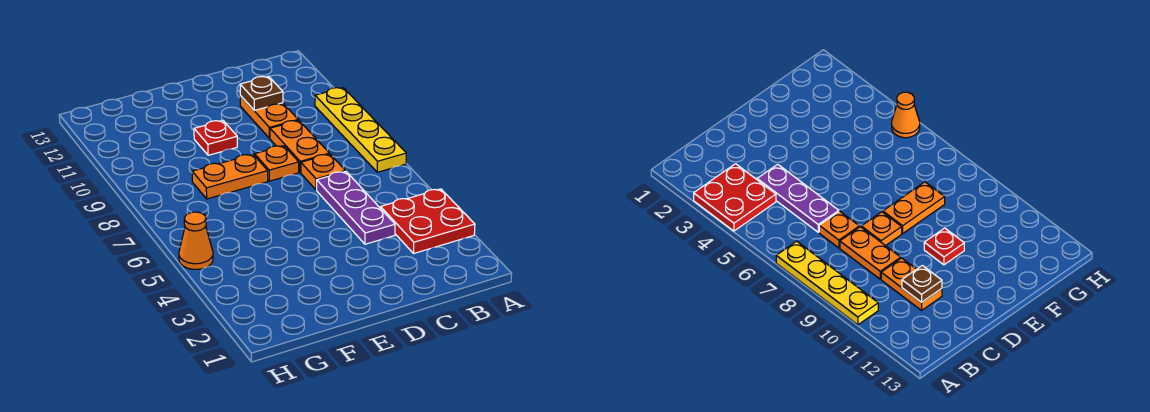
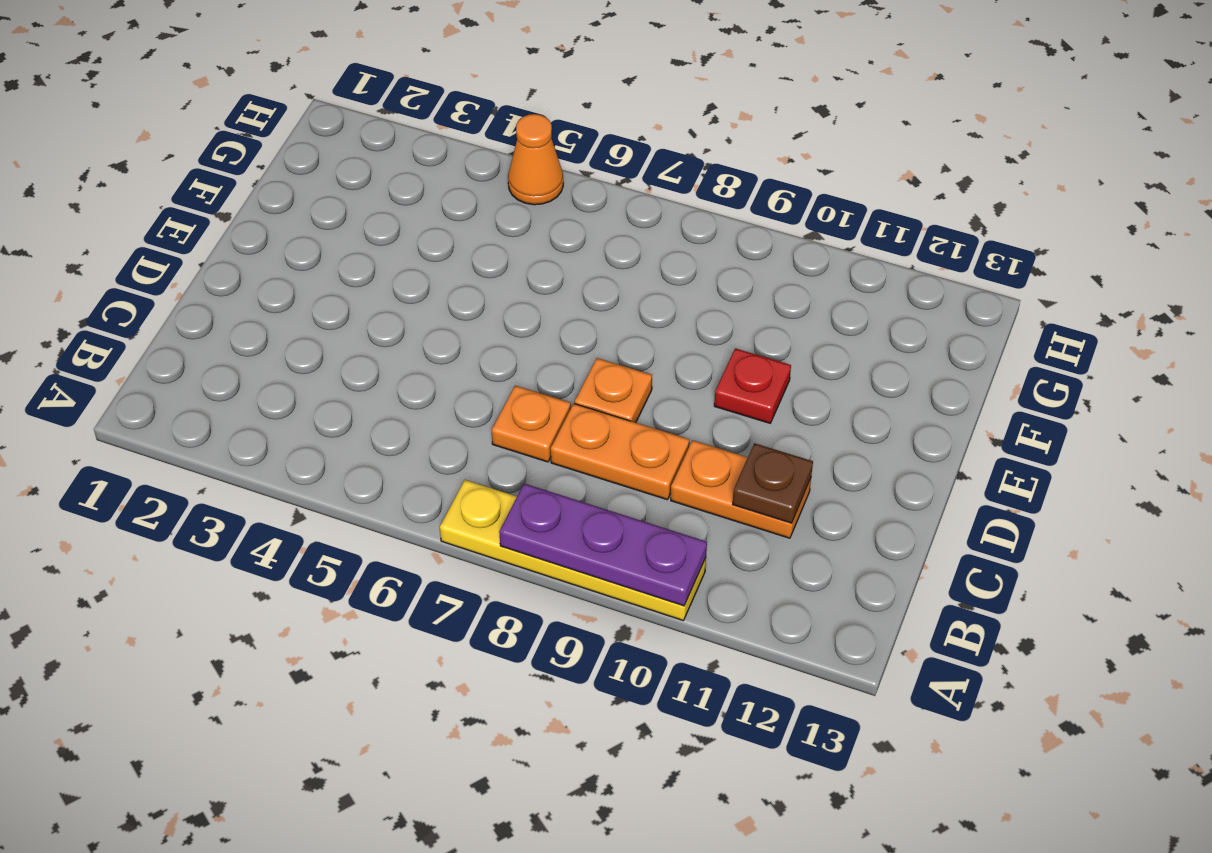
red plate A3:B4 level 1 -> none
purple plate C4:C6 level 1 -> purple plate A8:A10 level 2
orange plate E8:F8 level 1 -> none

